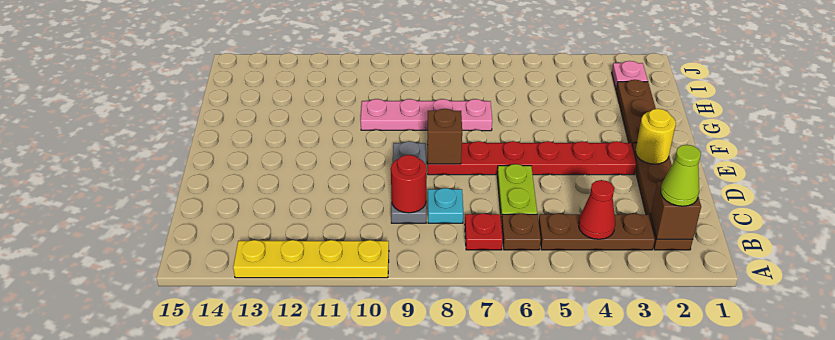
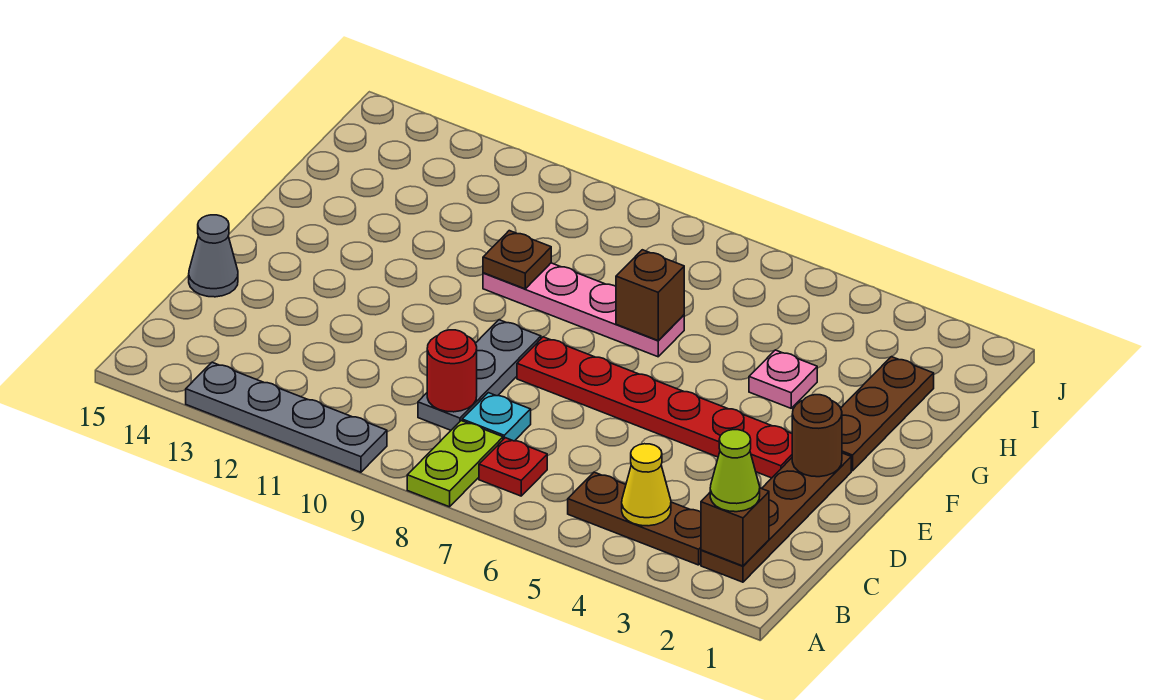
yellow plate A10:A13 level 1 -> grey plate A10:A13 level 1
red cone B4 level 2 -> yellow cone B4 level 2
brown plate B6 level 1 -> brown plate G10 level 2
lime plate C6:D6 level 1 -> lime plate A8:B8 level 1
none -> grey cone D15 level 1
yellow round brick E2 level 2 -> brown round brick E2 level 2
brown brick E8 level 2 -> brown brick G7 level 2
pink plate I2 level 1 -> pink plate G4 level 1

